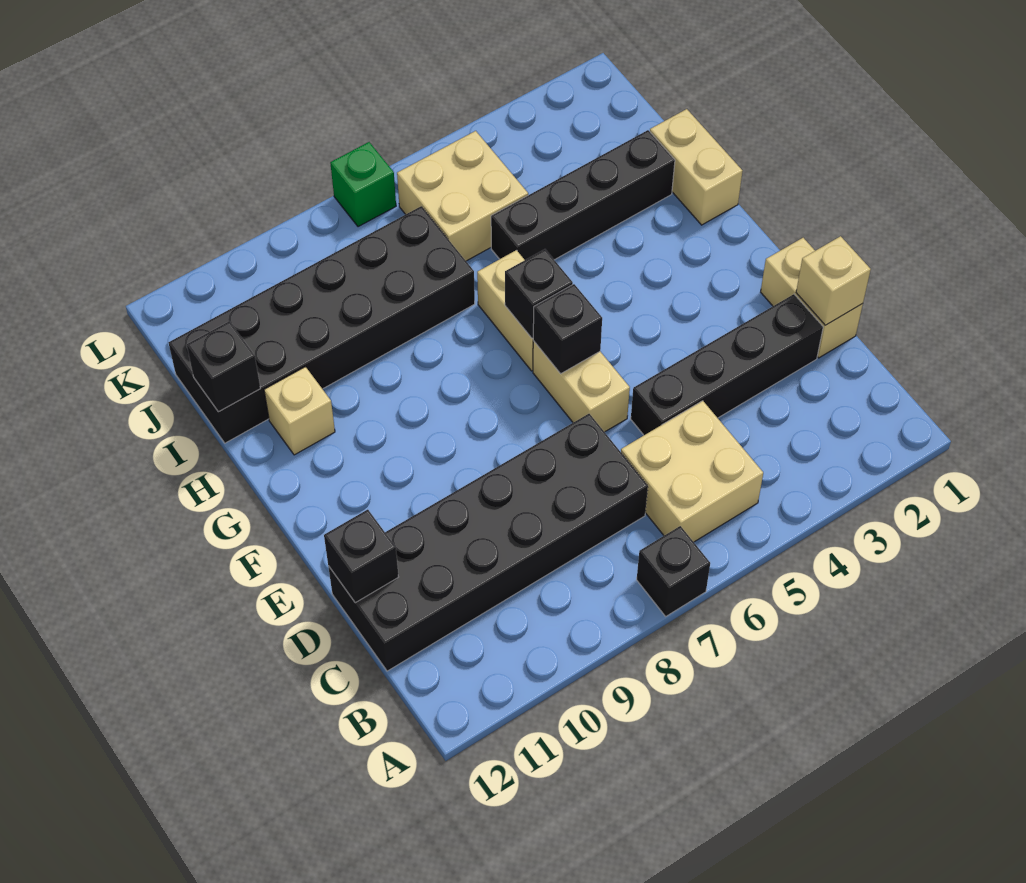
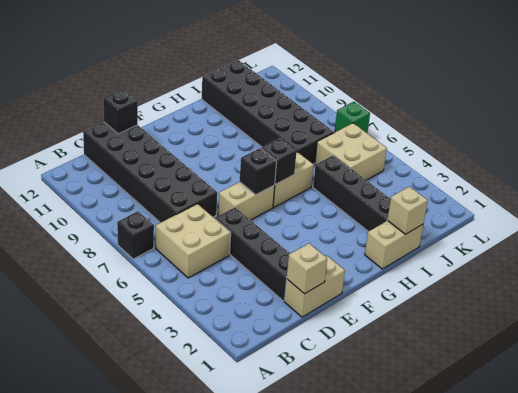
tan brick H11 level 1 -> tan brick I1 level 2
black brick I12 level 2 -> none

